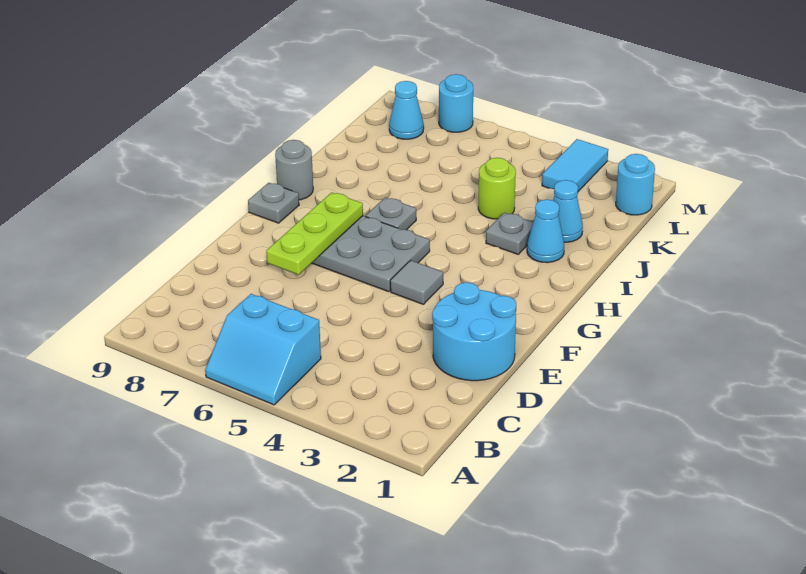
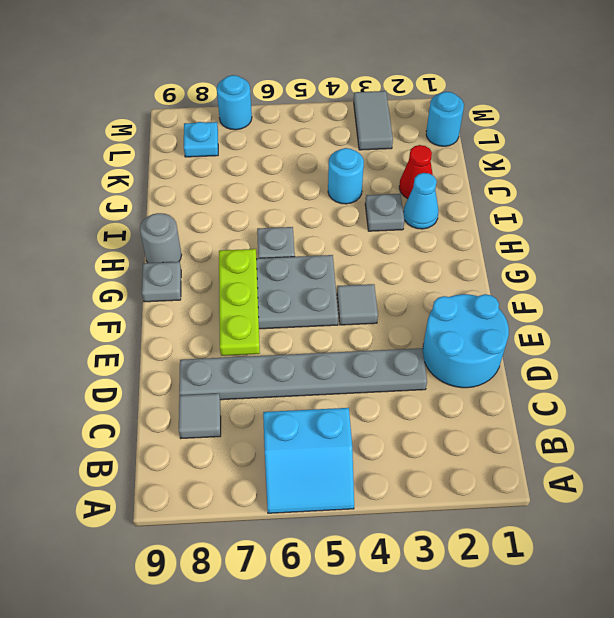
none -> grey tile C8 level 1
none -> grey plate D3:D8 level 1
cyan cone J2 level 1 -> red cone J2 level 1
lime round brick J4 level 1 -> cyan round brick J4 level 1
cyan tile L3:M3 level 1 -> grey tile L3:M3 level 1
cyan cone L8 level 1 -> cyan plate L8 level 1

